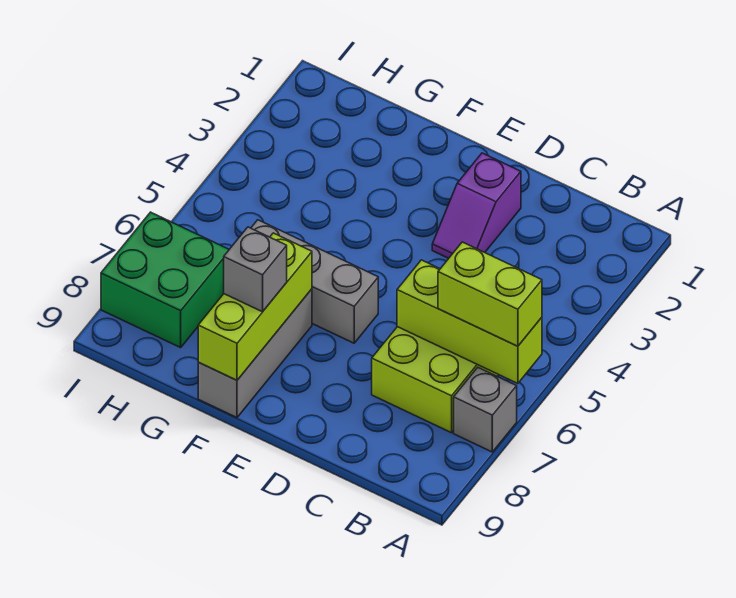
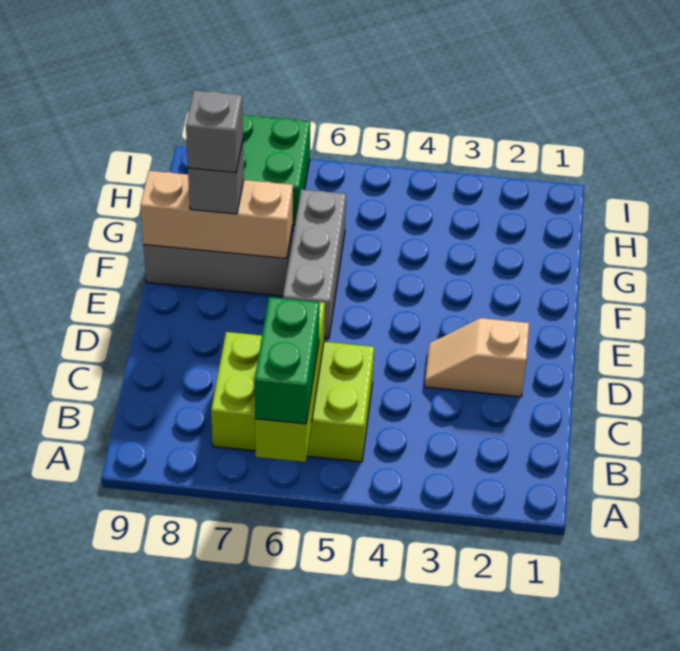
lime brick A6:B6 level 3 -> green brick A6:B6 level 3
grey brick A7 level 1 -> grey brick F8 level 4
purple slope D2:D3 level 1 top 2 -> tan slope D2:D3 level 1 top 2
lime brick F7:F9 level 2 -> tan brick F7:F9 level 2

